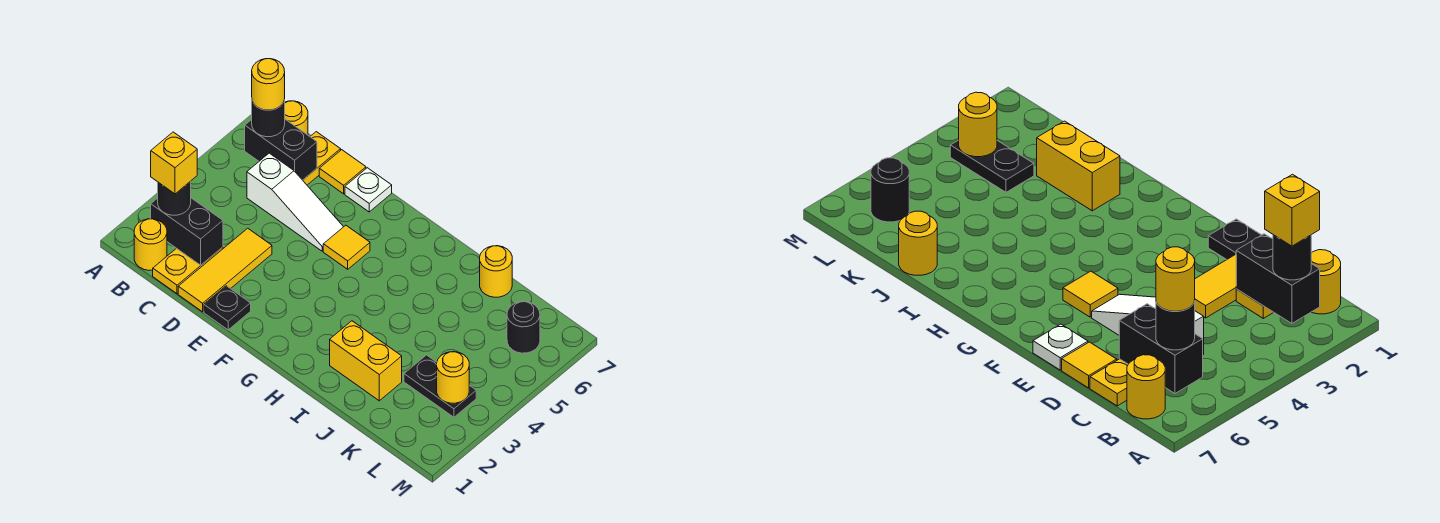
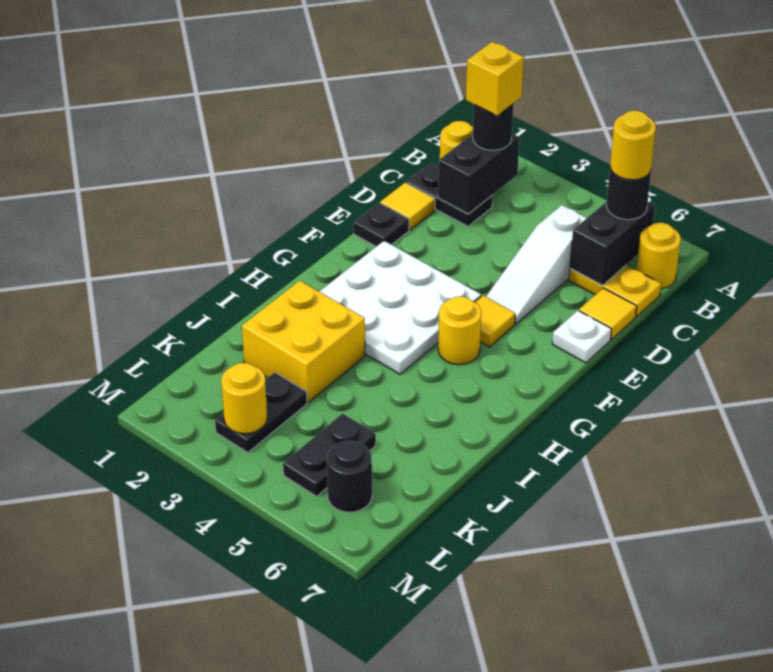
yellow plate C1:C2 level 1 -> black plate C1:C2 level 1
yellow tile D1:D3 level 1 -> yellow tile D1 level 1
none -> white plate F2:H4 level 1
yellow brick I2:J2 level 1 -> yellow brick I2:J3 level 1
yellow round brick J7 level 1 -> yellow round brick G5 level 1
none -> black plate K5:L5 level 1

